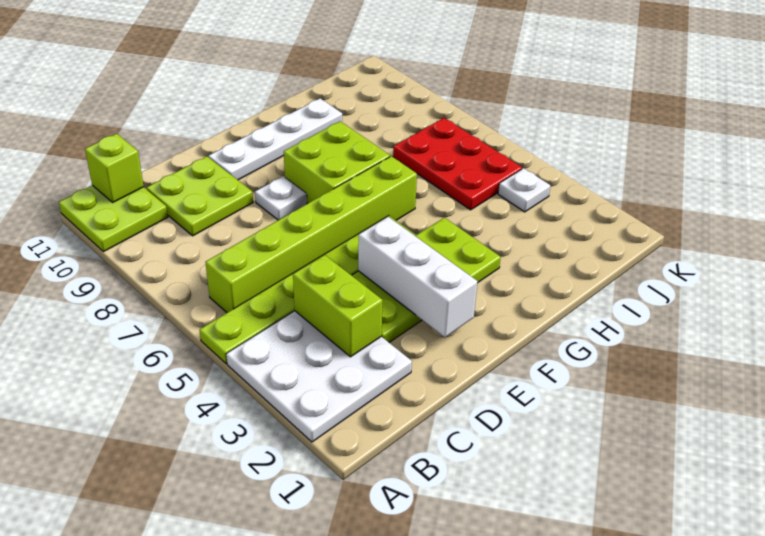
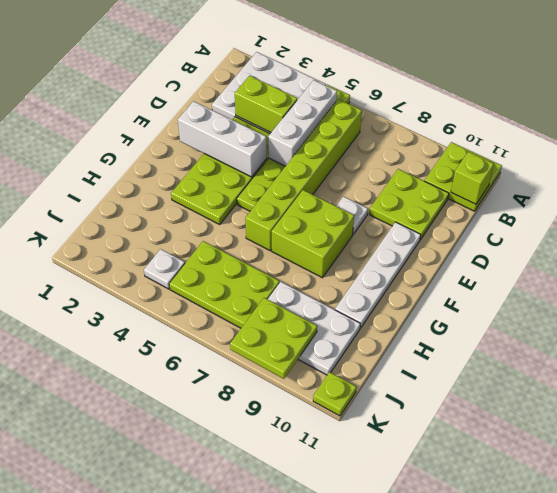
none -> white brick B5:D5 level 2
red plate I5:J7 level 1 -> lime plate I5:J7 level 1
none -> white plate I8:J10 level 1
none -> lime plate J8:K9 level 2
none -> lime plate K11 level 1

